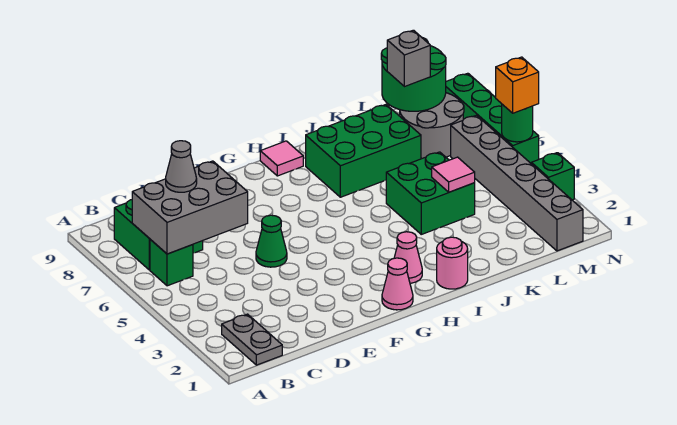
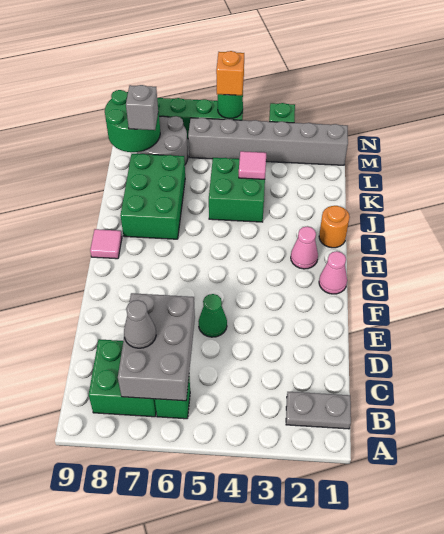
pink round brick I1 level 1 -> orange round brick I1 level 1

